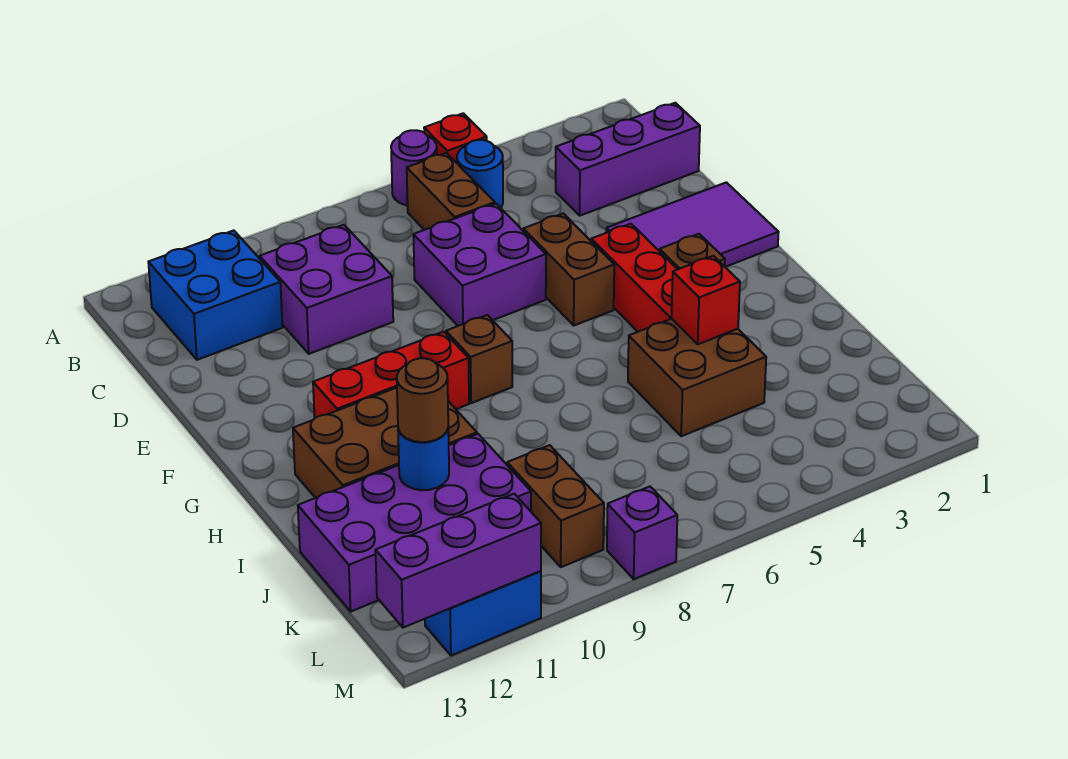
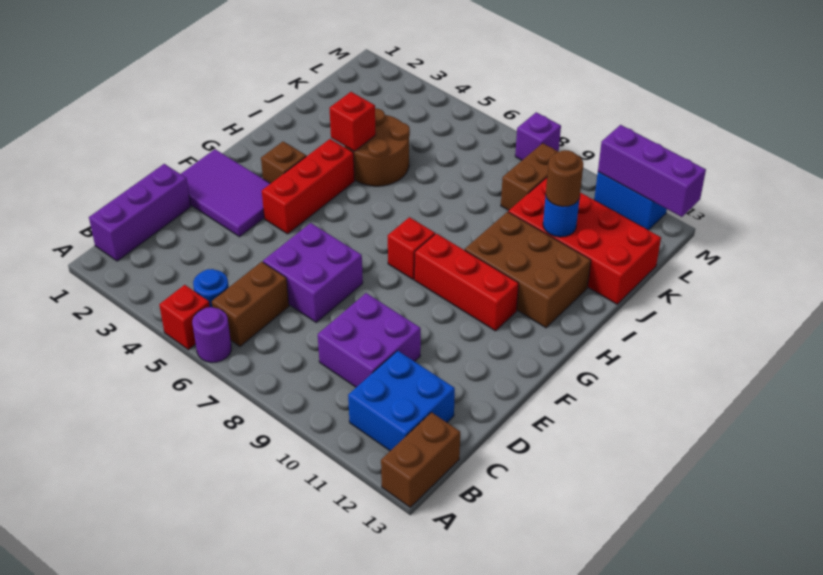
purple brick C1:C3 level 1 -> purple brick B1:D1 level 1
brown brick E5:F5 level 1 -> brown brick A13:B13 level 1
brown brick G8 level 1 -> red brick G8 level 1
brown brick I4:J5 level 1 -> brown round brick I4:J5 level 1
purple brick J10:K13 level 1 -> red brick J10:K13 level 1

